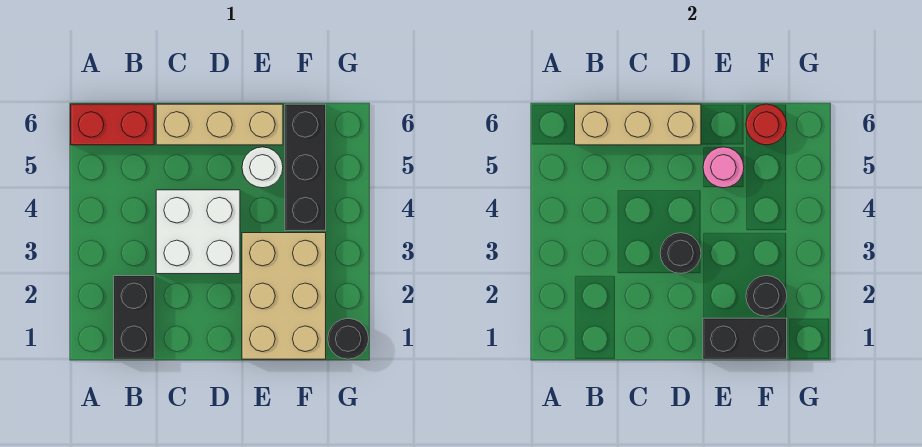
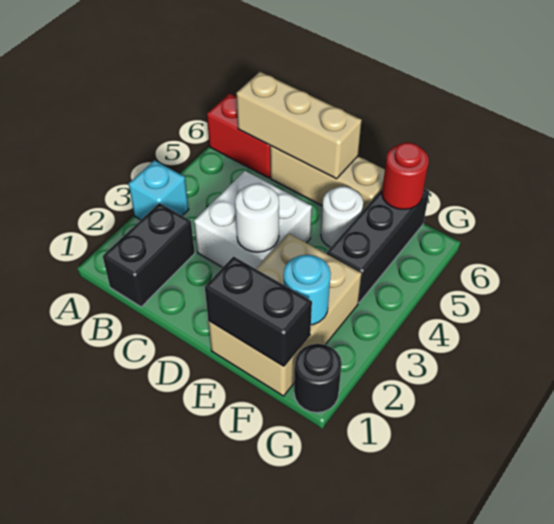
none -> cyan brick A3 level 1
black round brick D3 level 2 -> white round brick D3 level 2
pink round brick E5 level 2 -> none
black round brick F2 level 2 -> cyan round brick F2 level 2

